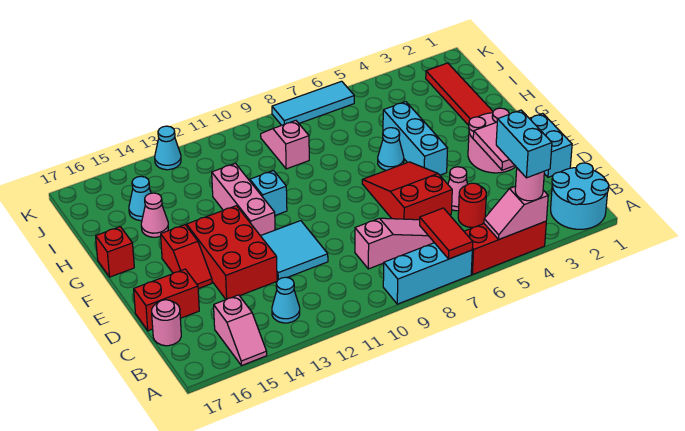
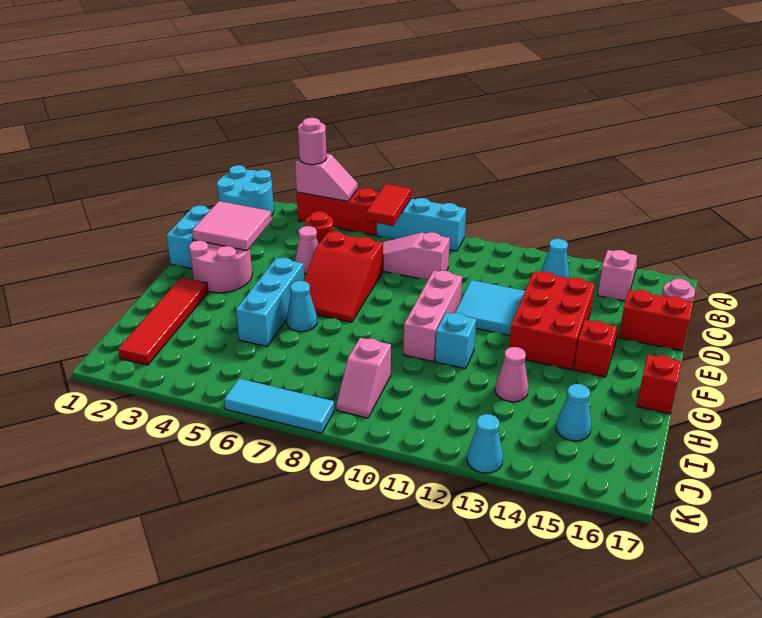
cyan brick A4:B4 level 4 -> none
pink brick F12:H12 level 1 -> pink brick E10:G10 level 1
pink cone H15 level 1 -> pink cone H13 level 1

